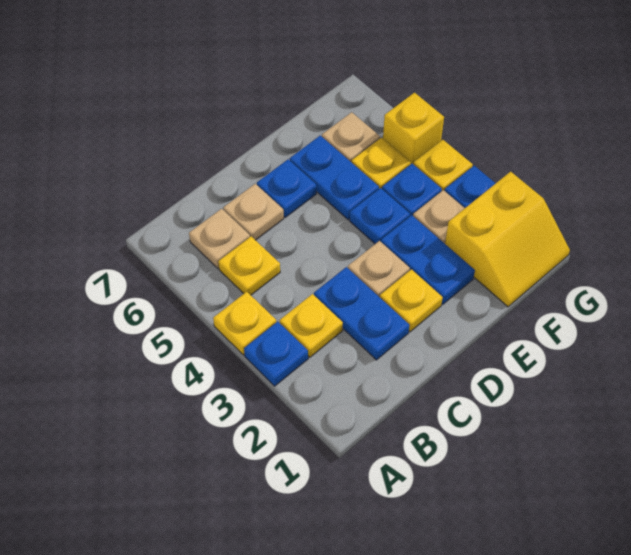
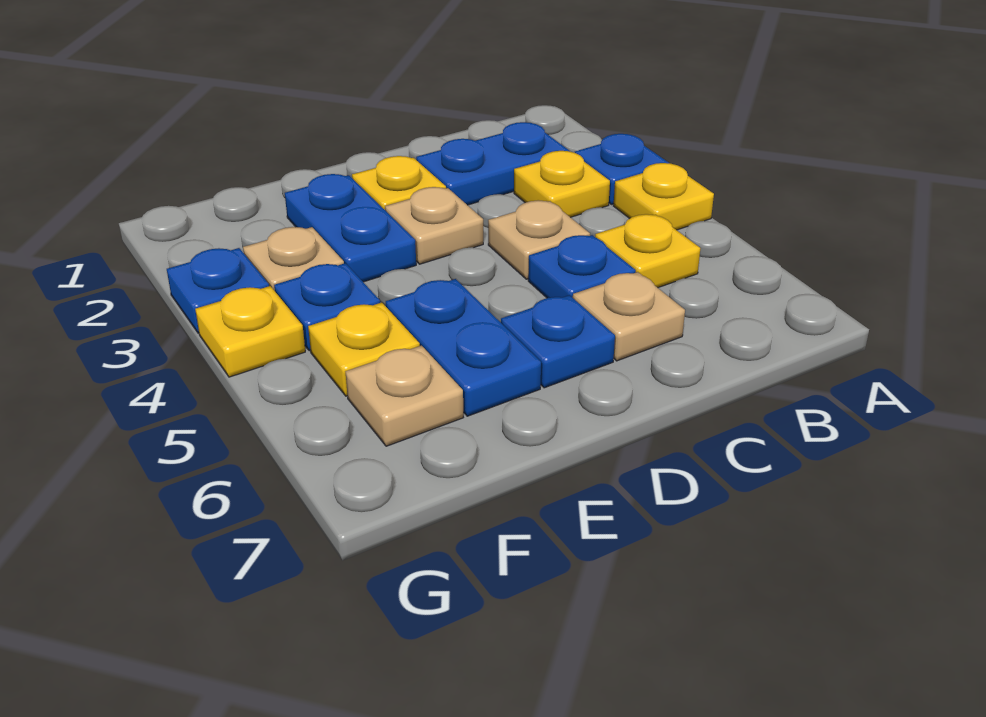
tan plate B6 level 1 -> tan plate C4 level 1
blue plate C2:C3 level 1 -> blue plate B2:C2 level 1
blue plate E4 level 1 -> blue plate C5 level 1
yellow slope F1:G2 level 1 top 2 -> none
yellow brick G5 level 1 -> none

